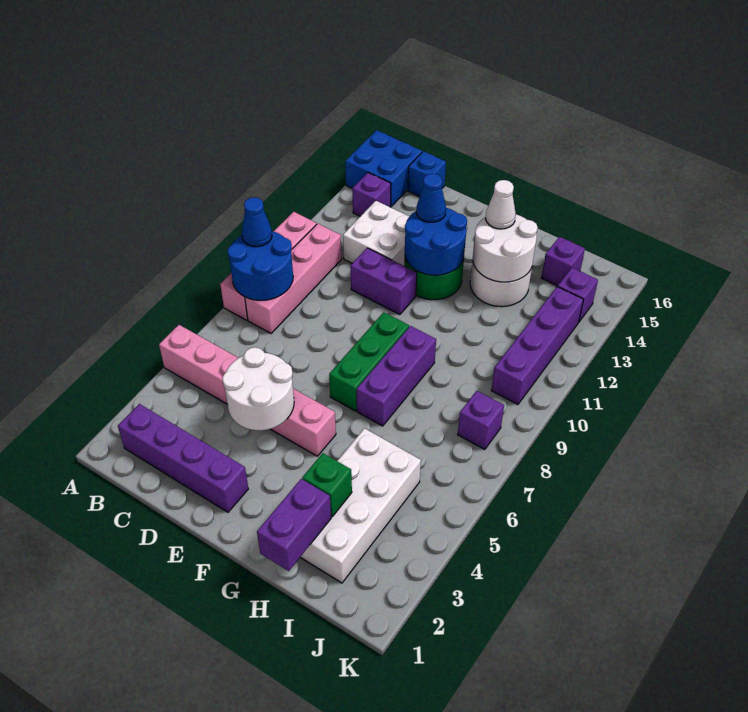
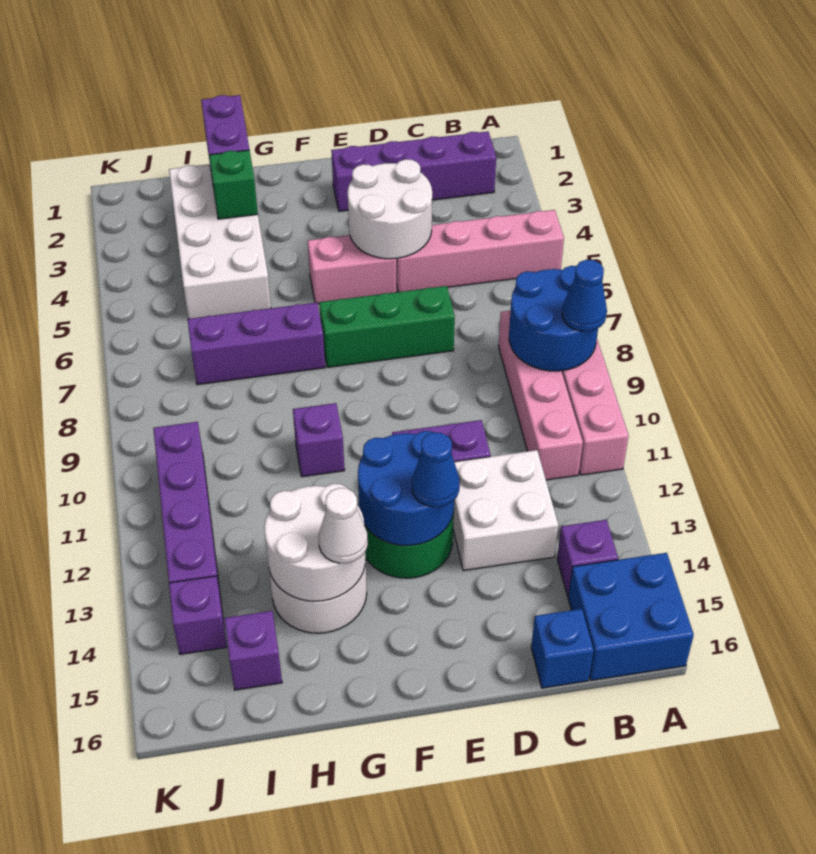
green brick F7:F9 level 1 -> green brick D7:F7 level 1
purple brick G7:G9 level 1 -> purple brick G7:I7 level 1
purple brick J8 level 1 -> purple brick G10 level 1

